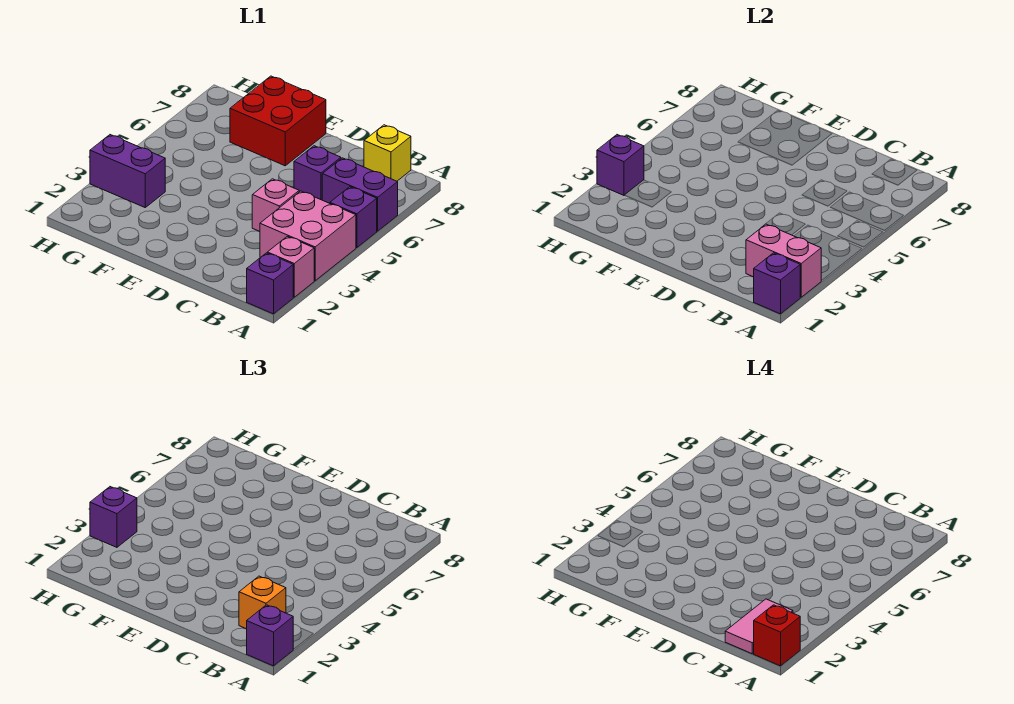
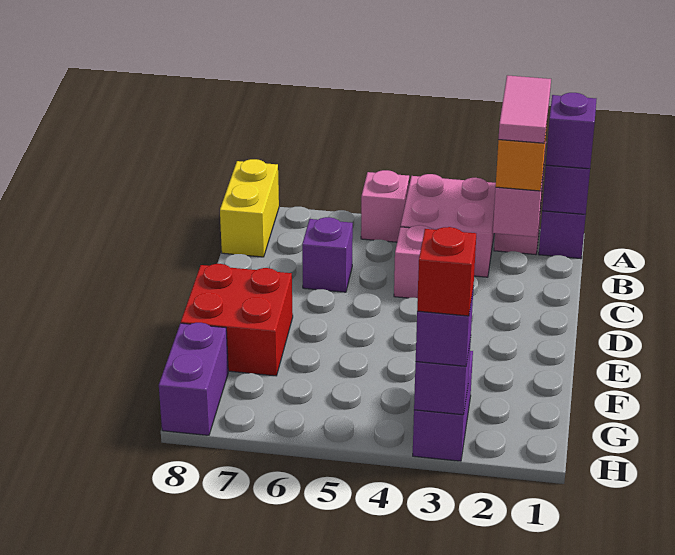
red brick A1 level 4 -> red brick H3 level 4
purple brick A5 level 1 -> pink brick A5 level 1
purple brick A6:B6 level 1 -> purple brick G8:H8 level 1
pink tile B1:B2 level 4 -> pink tile A2:B2 level 4
yellow brick B8 level 1 -> yellow brick A8:B8 level 1

